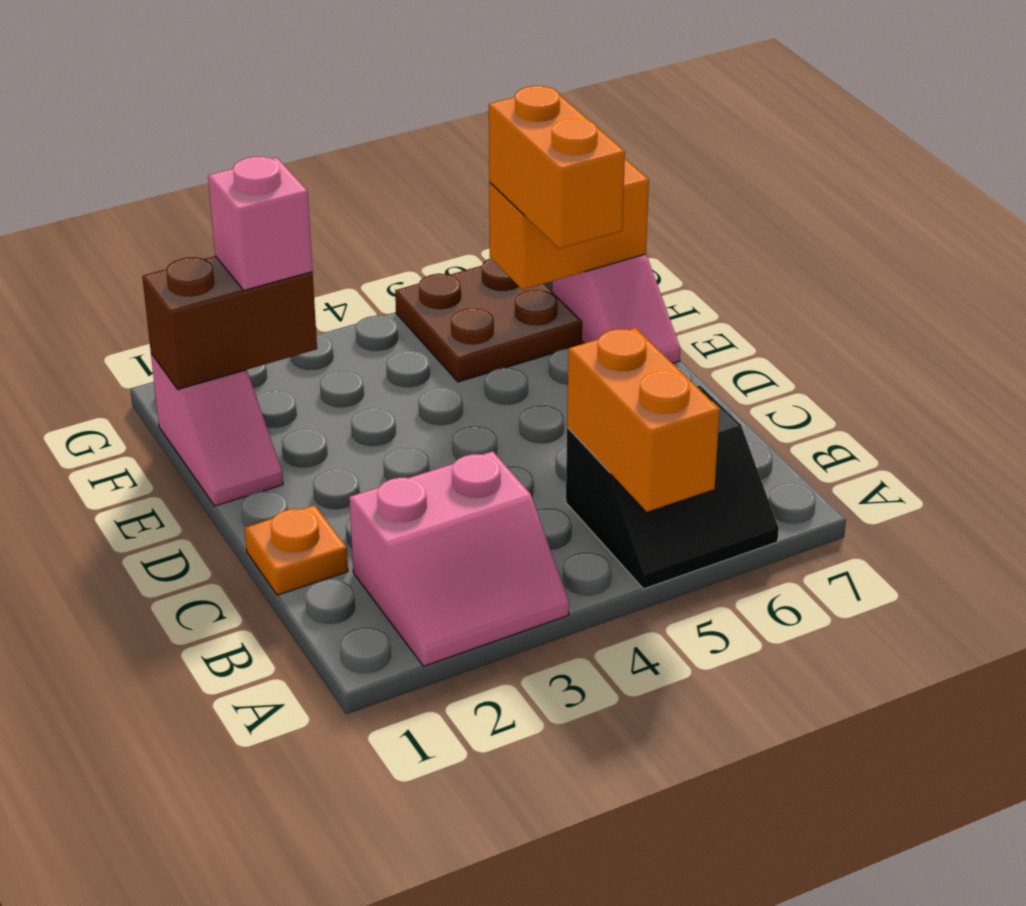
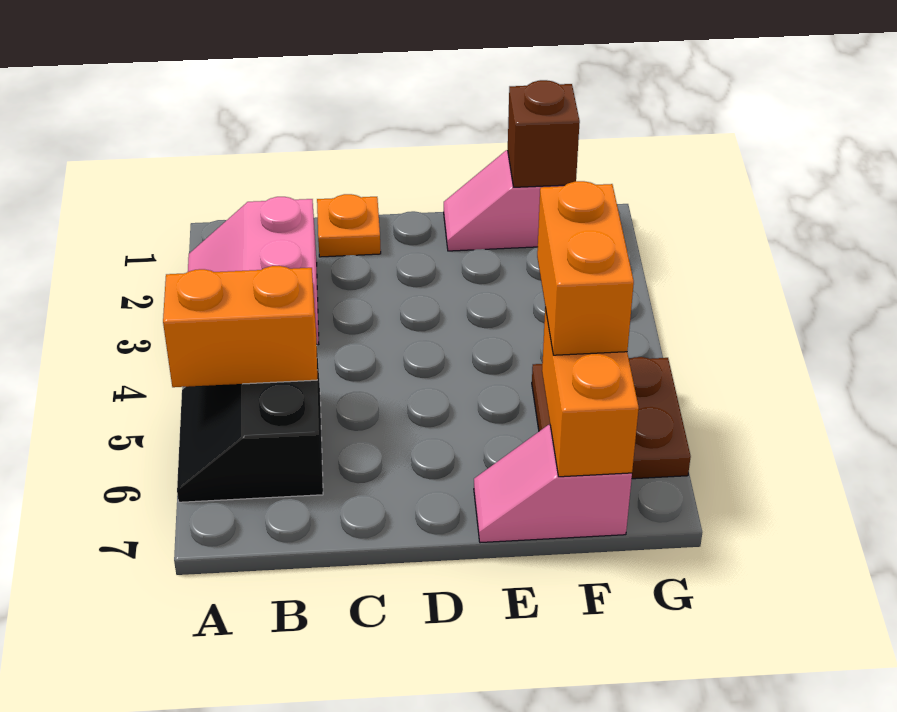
orange brick E6:F6 level 3 -> orange brick F5:F6 level 3
brown brick F1:F2 level 2 -> brown brick F1 level 2
pink brick F2 level 3 -> none

